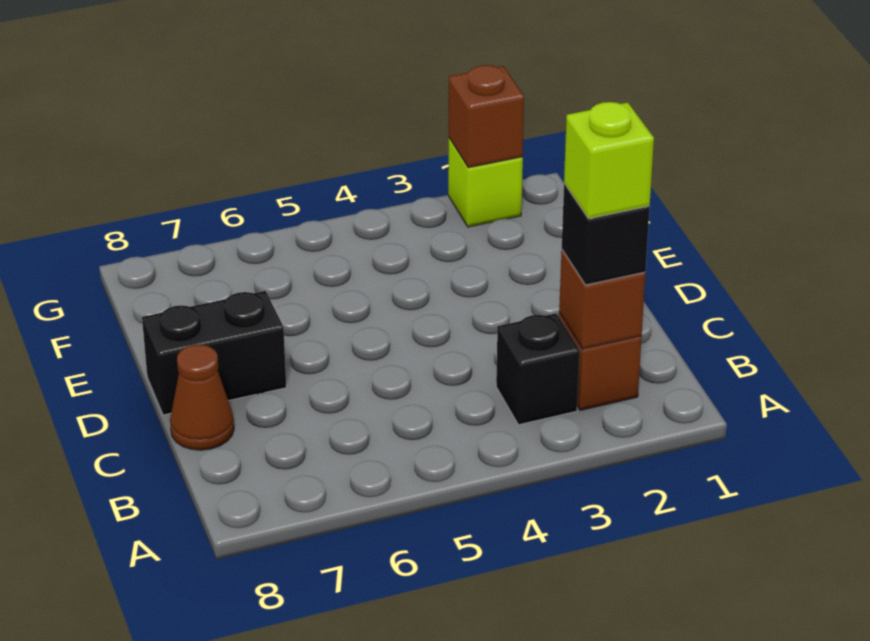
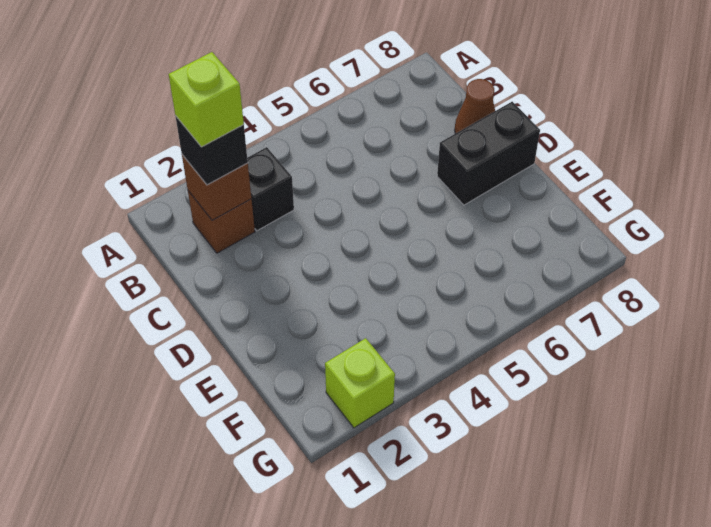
brown brick G2 level 2 -> none

